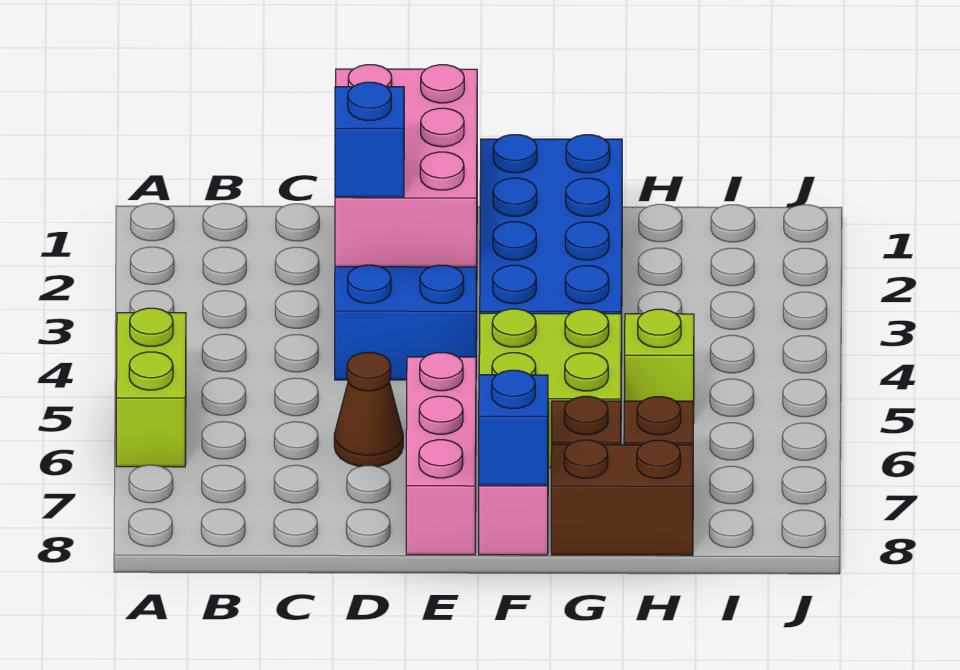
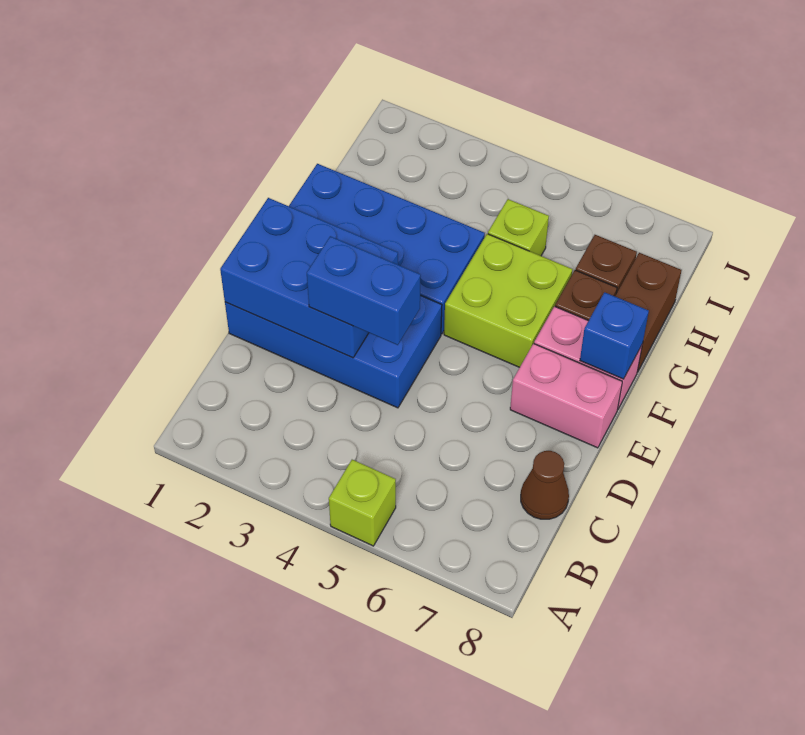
lime brick A5:A6 level 1 -> lime brick A5 level 1
pink brick D1:E3 level 2 -> blue brick D1:E3 level 2
blue brick D3 level 3 -> blue brick D3:D4 level 3
brown cone D6 level 1 -> brown cone C8 level 1
pink brick E6:E8 level 1 -> pink brick E7:E8 level 1

